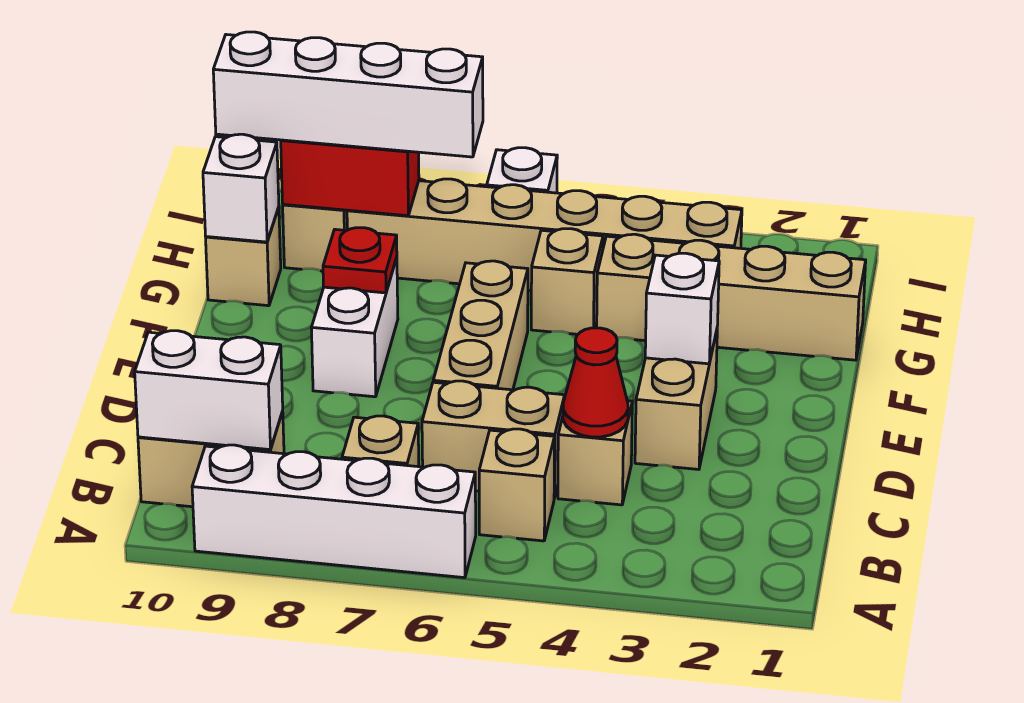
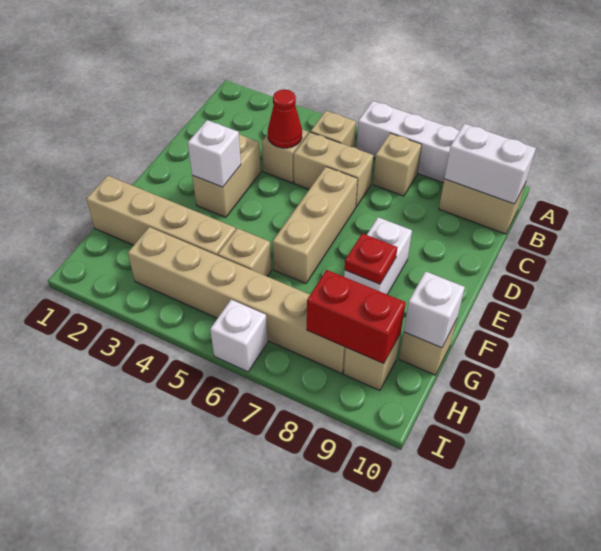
white brick H7:H10 level 3 -> none

